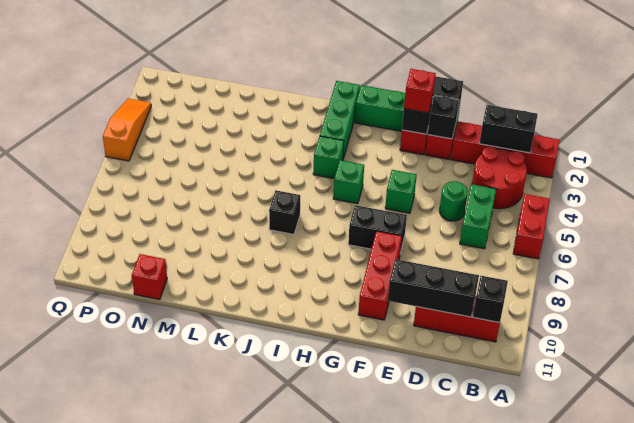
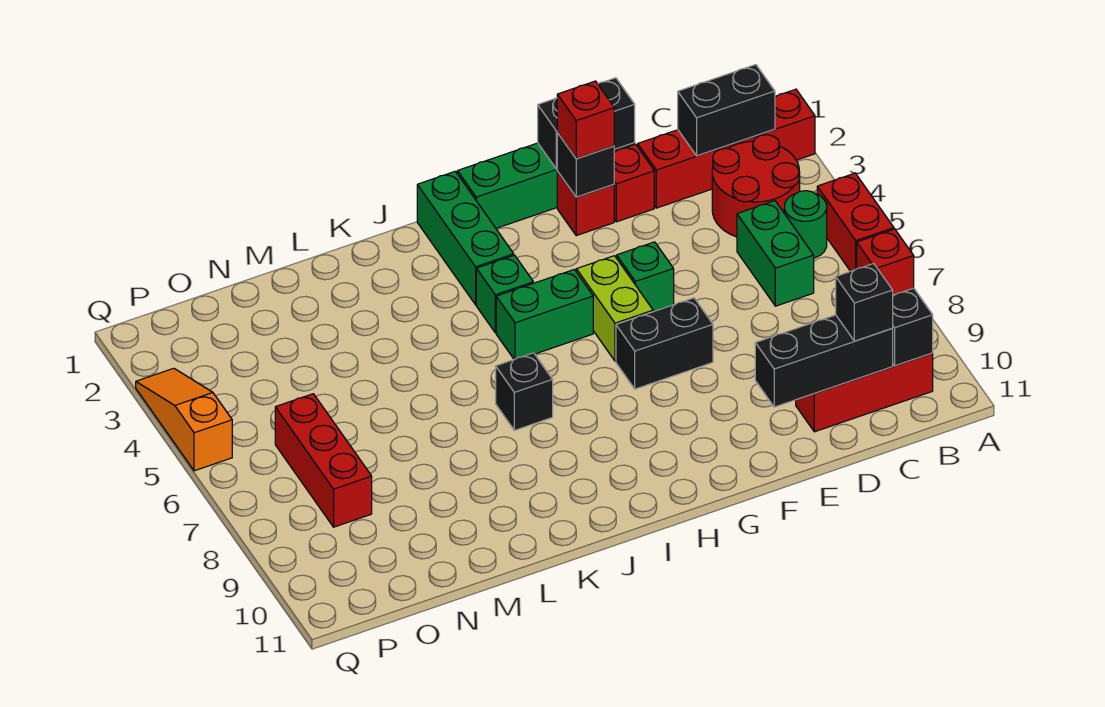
green round brick D5 level 1 -> green round brick B5 level 1
black brick E2 level 2 -> black brick C10 level 3
red brick F8:F10 level 1 -> red brick O6:O8 level 1
none -> lime brick G5:G6 level 1
green brick H5 level 1 -> green brick H5:I5 level 1
red brick N11 level 1 -> red brick A7 level 1

